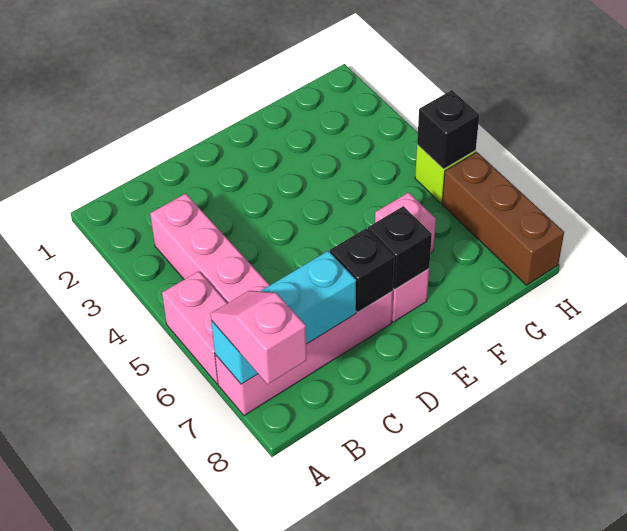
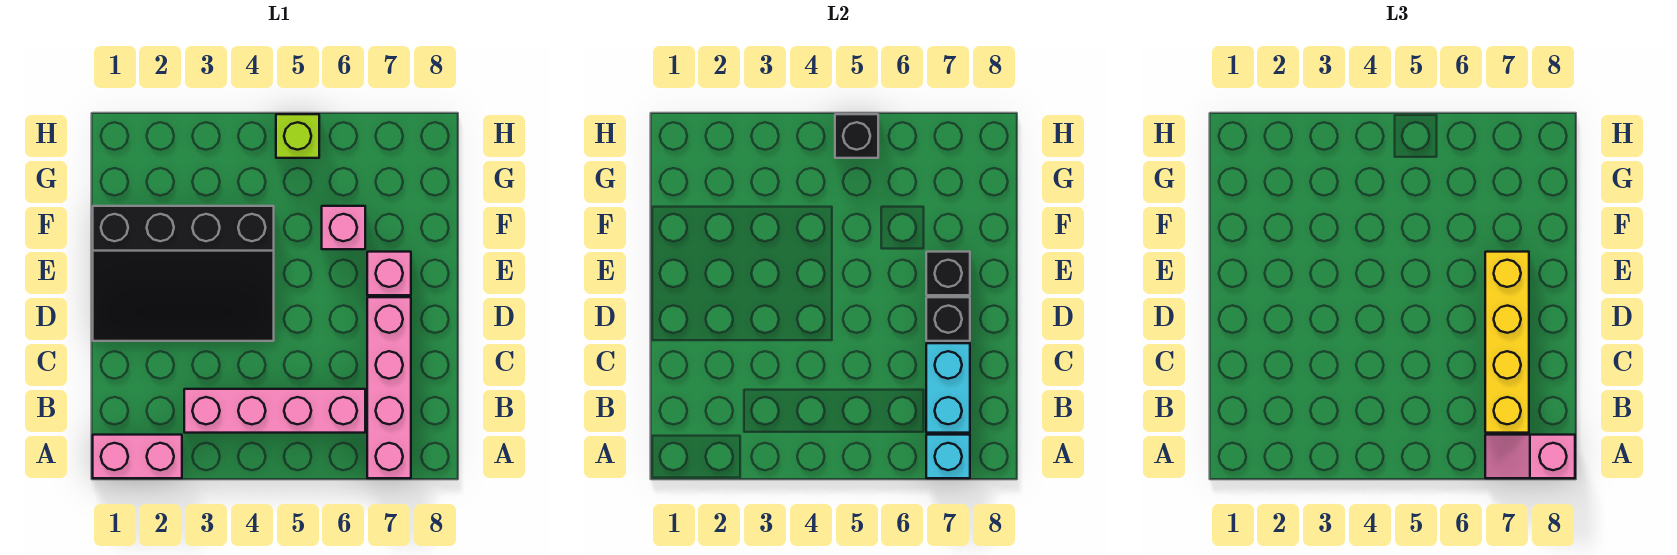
pink brick A5:A6 level 1 -> pink brick A1:A2 level 1
none -> yellow brick B7:E7 level 3
none -> black slope D1:F4 level 1 top F
brown brick H6:H8 level 1 -> none

